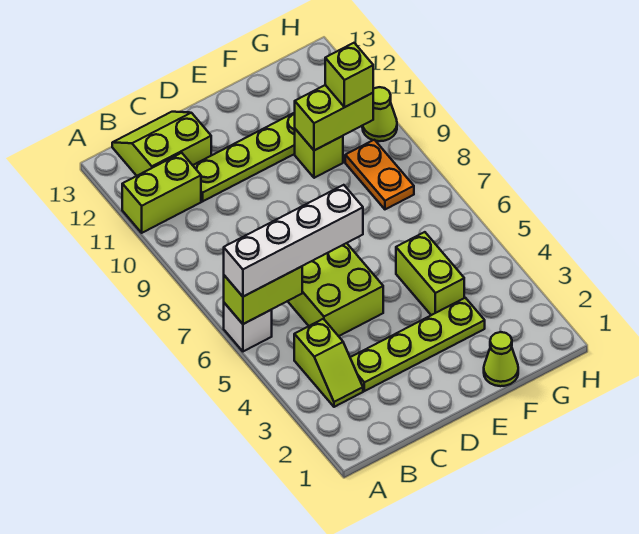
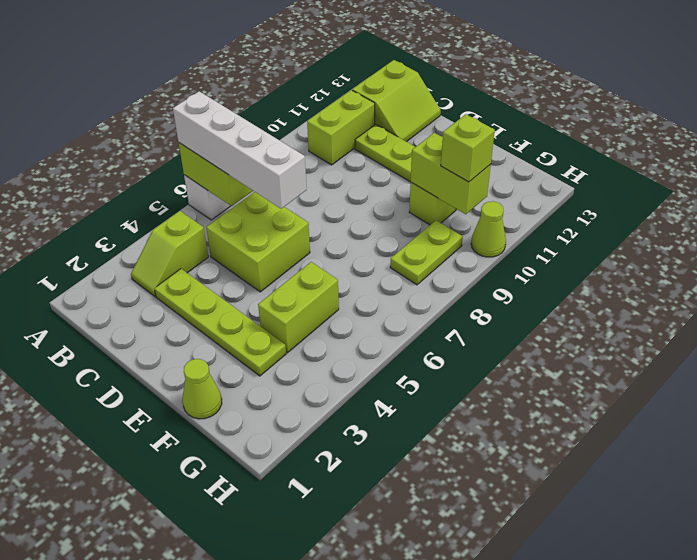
lime brick A11:B11 level 1 -> lime brick B10:B11 level 1
lime slope B12:C13 level 1 top 12 -> lime slope B12:C13 level 1 top B
orange plate G8:G9 level 1 -> lime plate G8:G9 level 1

